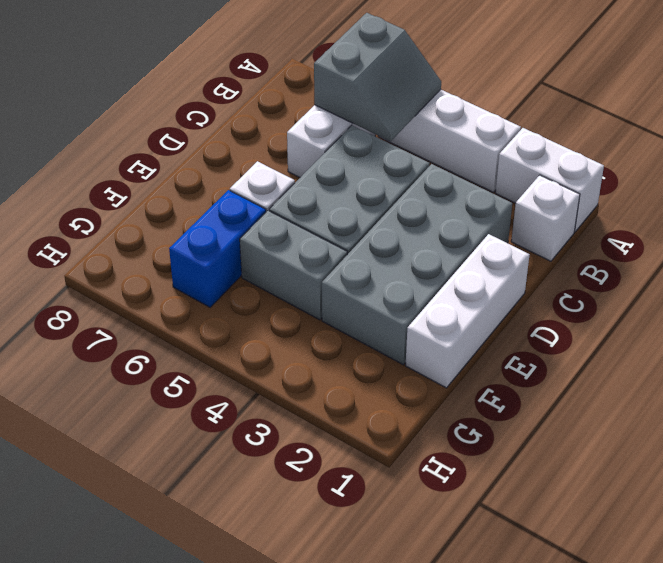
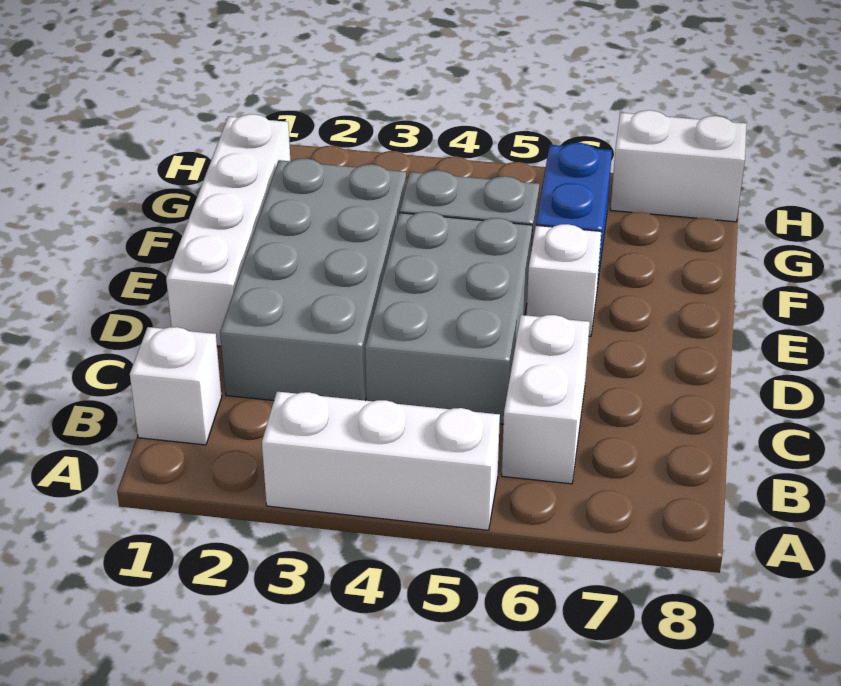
white brick A1:A2 level 1 -> white brick H7:H8 level 1
grey slope A5:B6 level 2 top 6 -> none
white brick D1:F1 level 1 -> white brick D1:G1 level 1

